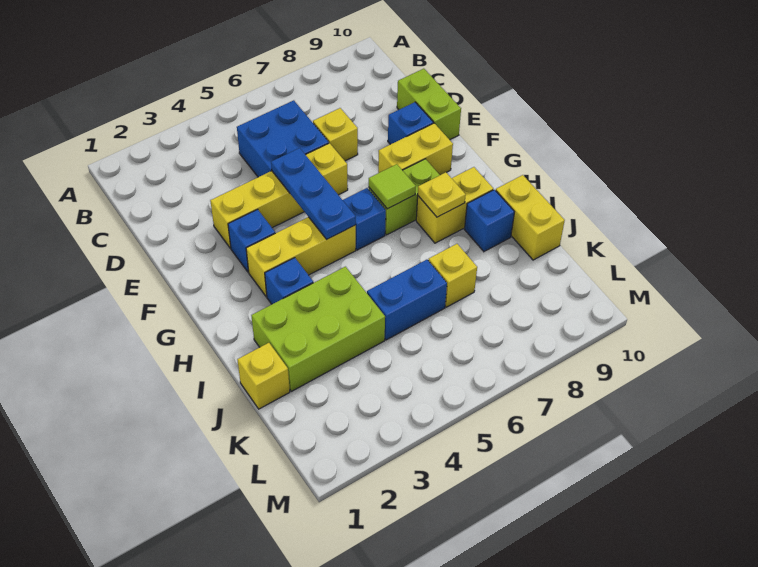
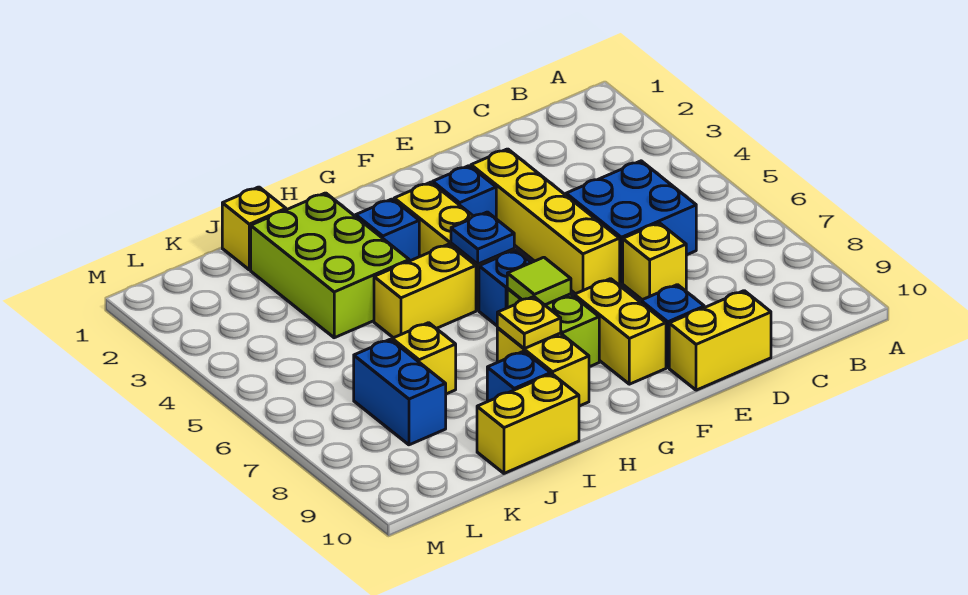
lime brick D10:E10 level 1 -> yellow brick D10:E10 level 1
blue plate E5:G5 level 2 -> blue plate G5 level 2
none -> yellow brick H5:I5 level 1
blue brick J5:J6 level 1 -> blue brick K7:K8 level 1

